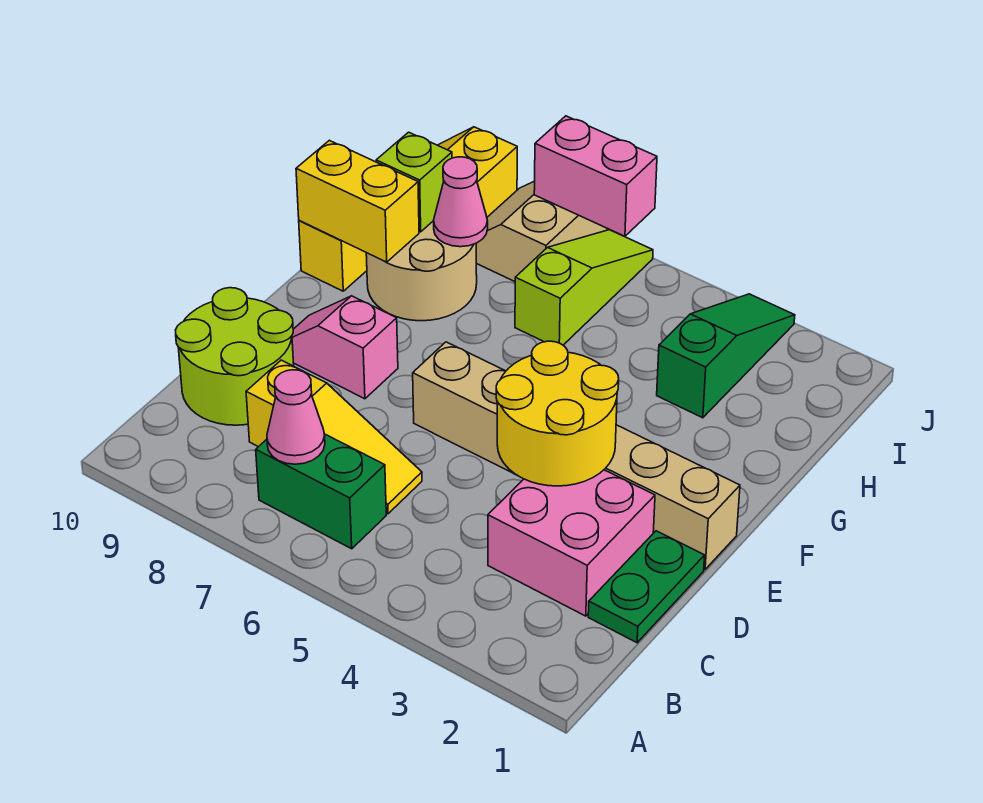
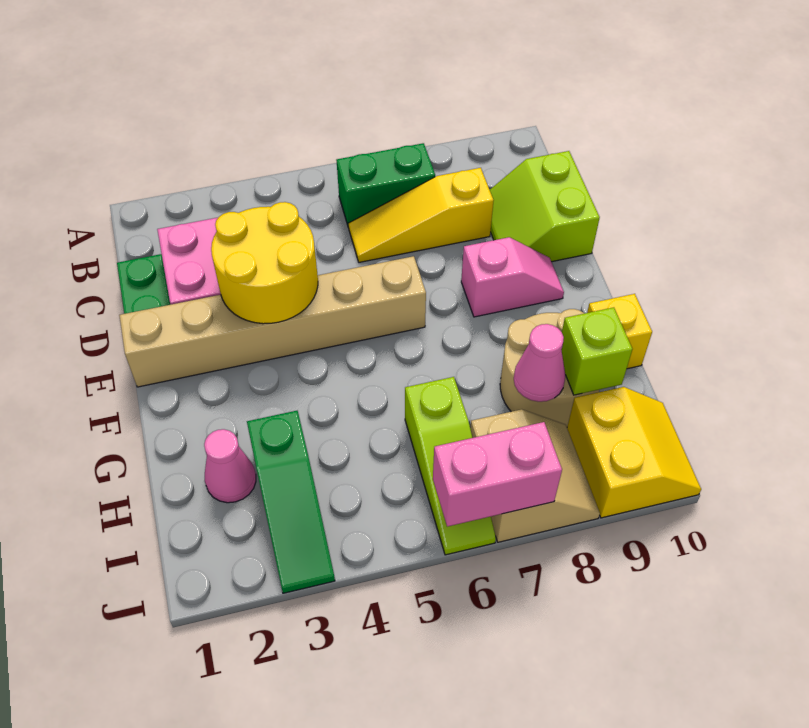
pink cone B7 level 2 -> pink cone H2 level 1
lime round brick C9:D10 level 1 -> lime slope C9:D10 level 1 top 10
yellow brick G9:G10 level 2 -> none

